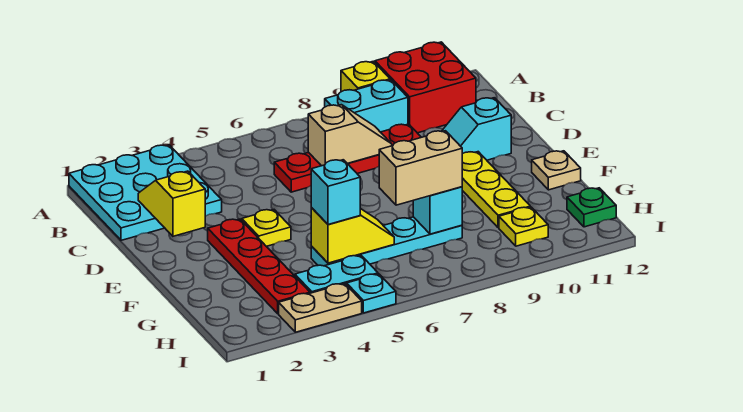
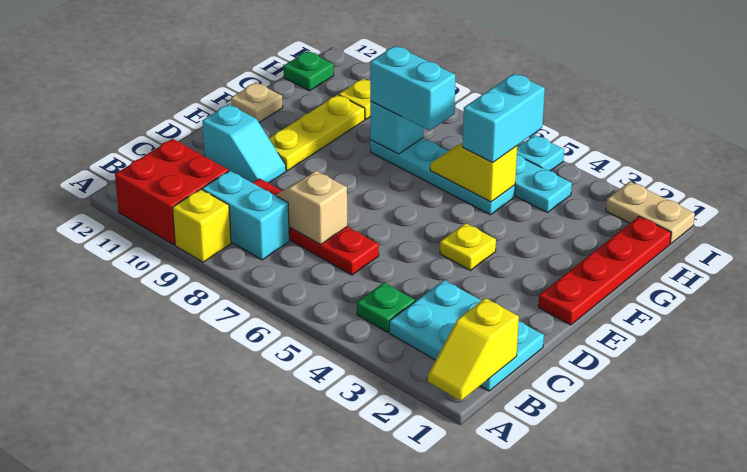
cyan plate A1:C3 level 1 -> cyan plate B1:C3 level 1
none -> green plate B4 level 1
yellow slope C2:D2 level 2 top D -> yellow slope A1:B1 level 2 top B
red plate E3:H3 level 1 -> red plate E1:H1 level 1
cyan brick G5 level 3 -> cyan brick G5:H5 level 3
tan brick G7:G8 level 3 -> cyan brick G7:G8 level 3
tan plate I3:I4 level 1 -> tan plate I1:I2 level 1

